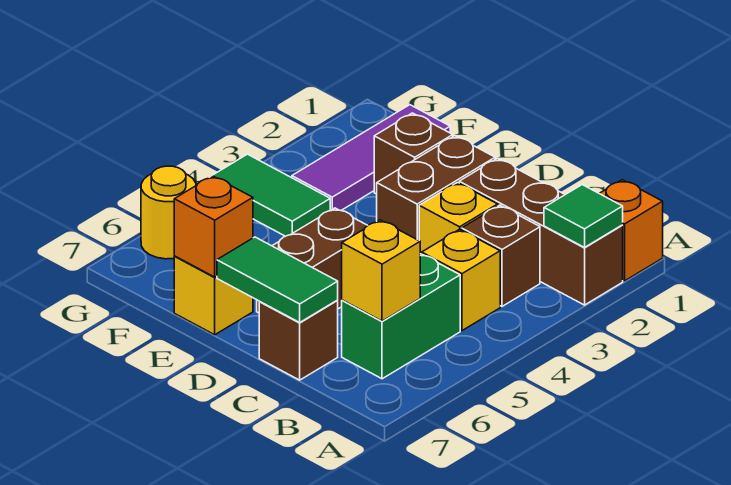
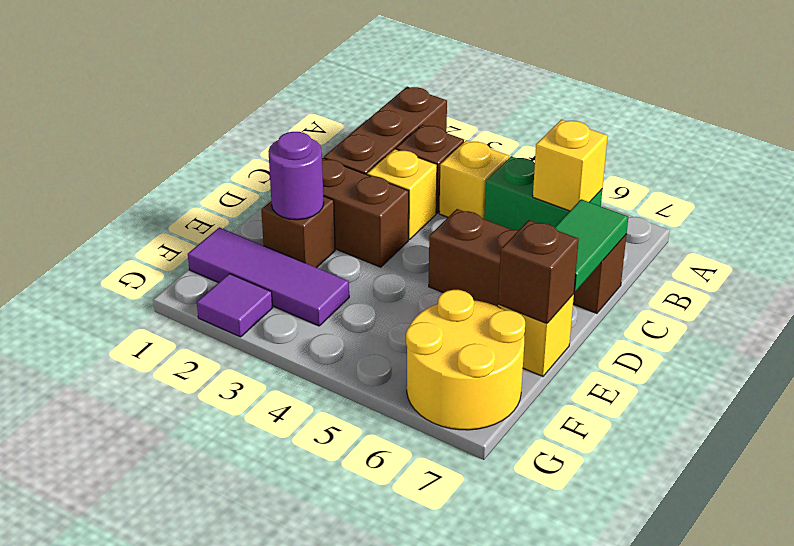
orange brick A1 level 1 -> none
green tile A2 level 2 -> none
none -> purple round brick E2 level 2
orange brick E7 level 2 -> brown brick E7 level 2
green tile F4:G4 level 1 -> none
none -> purple tile G2 level 1
yellow round brick G6 level 1 -> yellow round brick F6:G7 level 1

